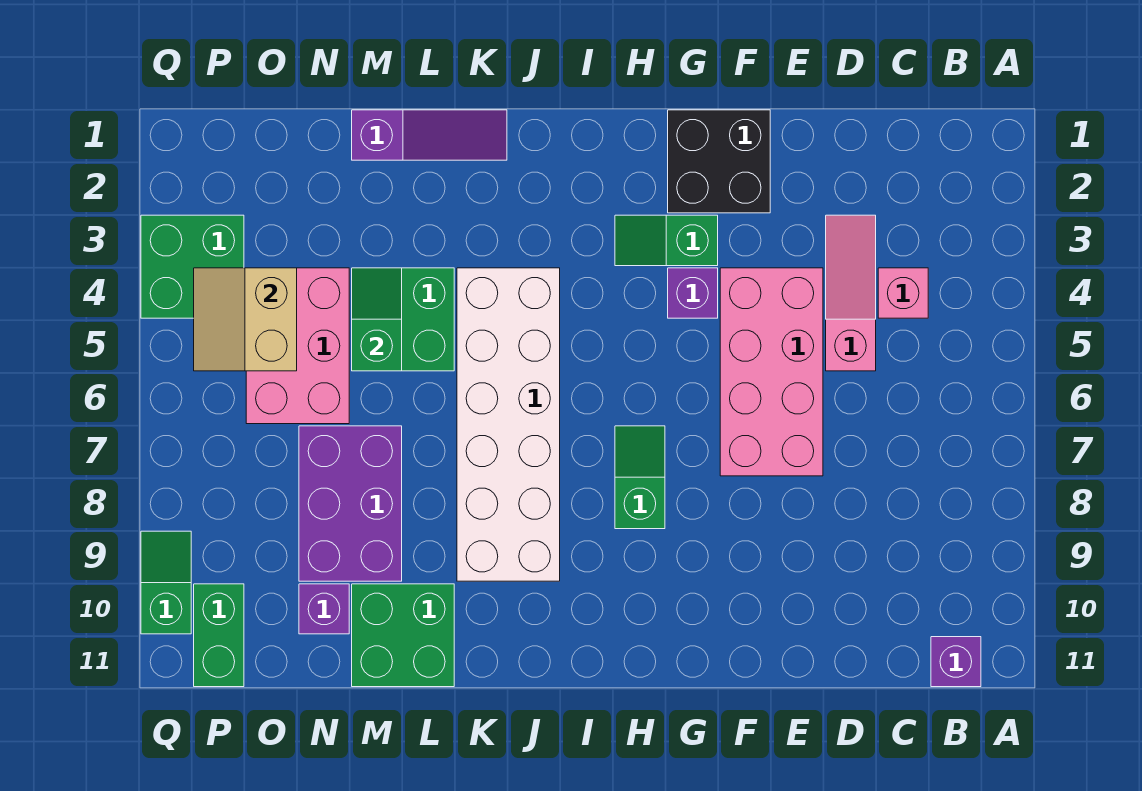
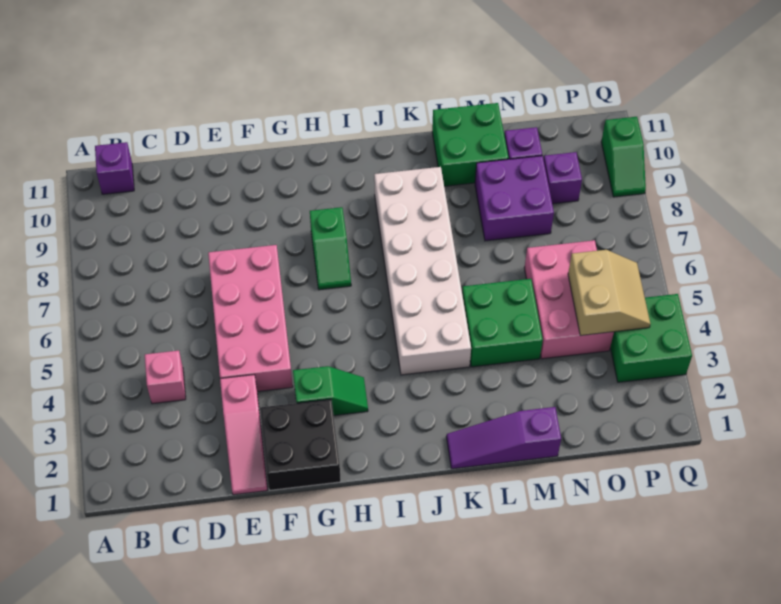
pink slope D3:D5 level 1 top 5 -> pink slope E1:E3 level 1 top 3
purple brick G4 level 1 -> purple brick O9 level 1
green slope M4:M5 level 2 top 5 -> none
purple brick M7:N9 level 1 -> purple brick M8:N9 level 1
green brick P10:P11 level 1 -> none

